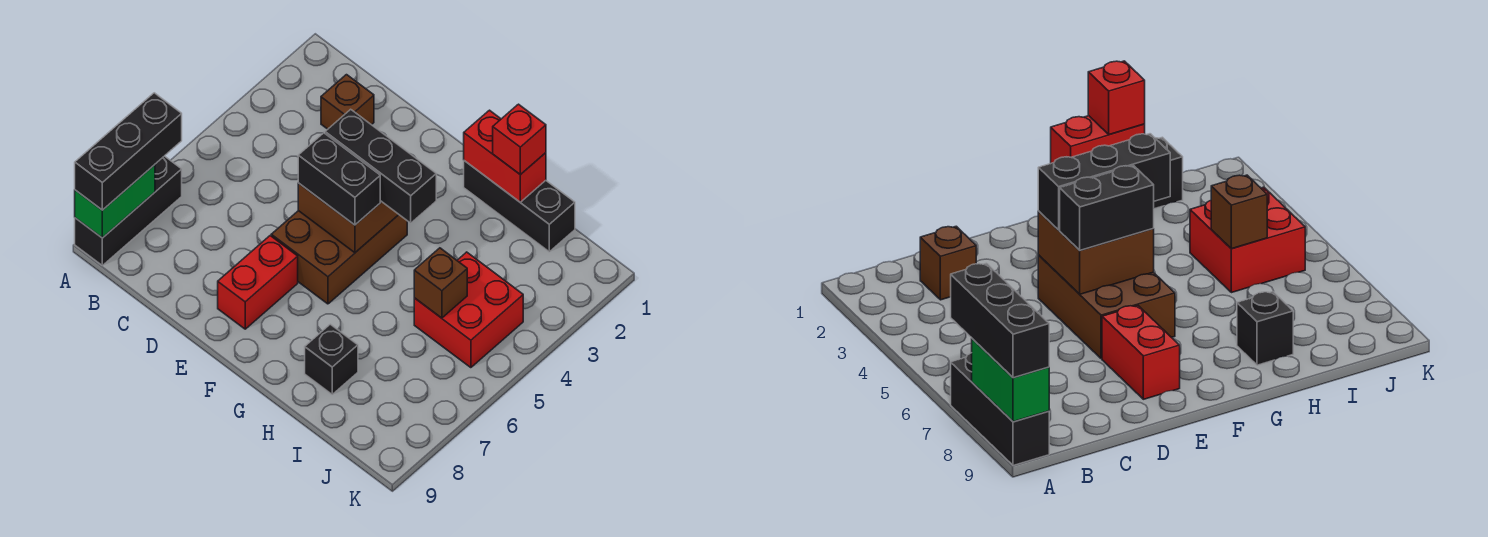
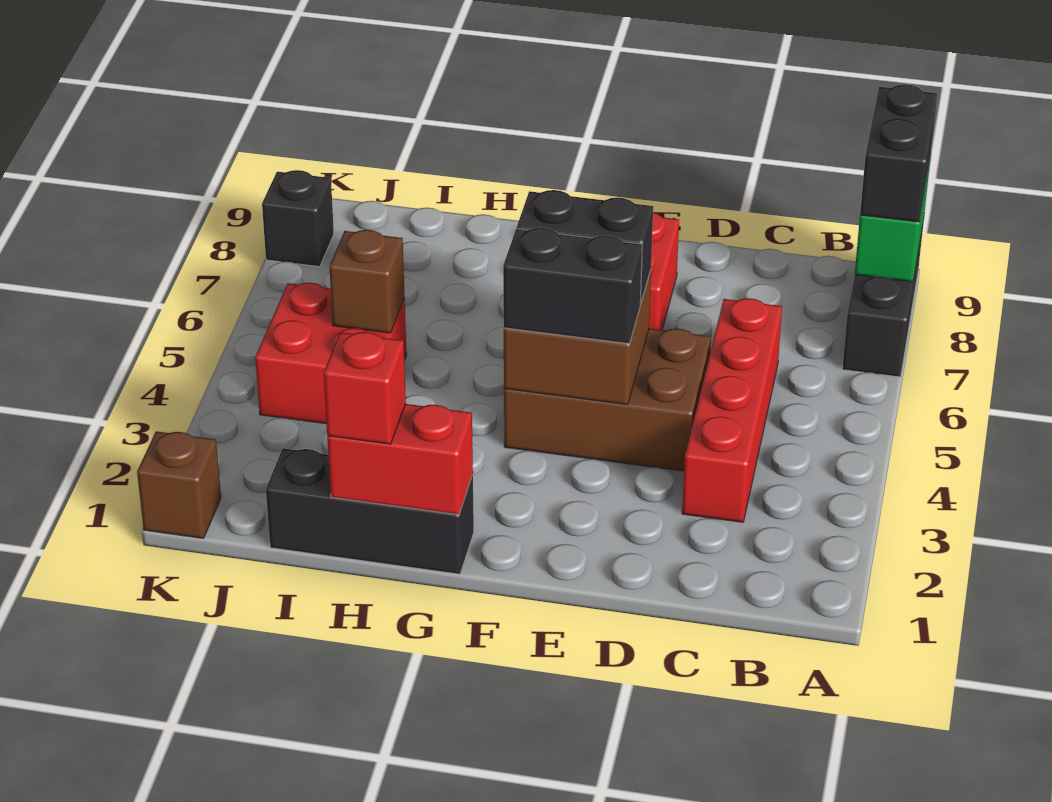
black brick A7:A9 level 3 -> black brick A8:A9 level 3
brown brick C2 level 1 -> brown brick K1 level 1
none -> red brick C3:C6 level 1
brown brick E4:F6 level 1 -> brown brick D4:F5 level 1
black brick E4:G4 level 3 -> black brick E4:F4 level 3
black brick H8 level 1 -> black brick K8 level 1

